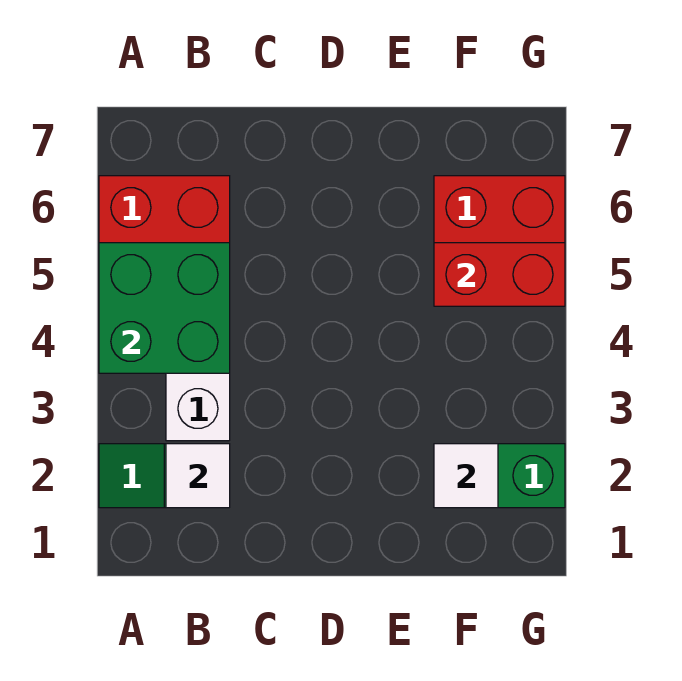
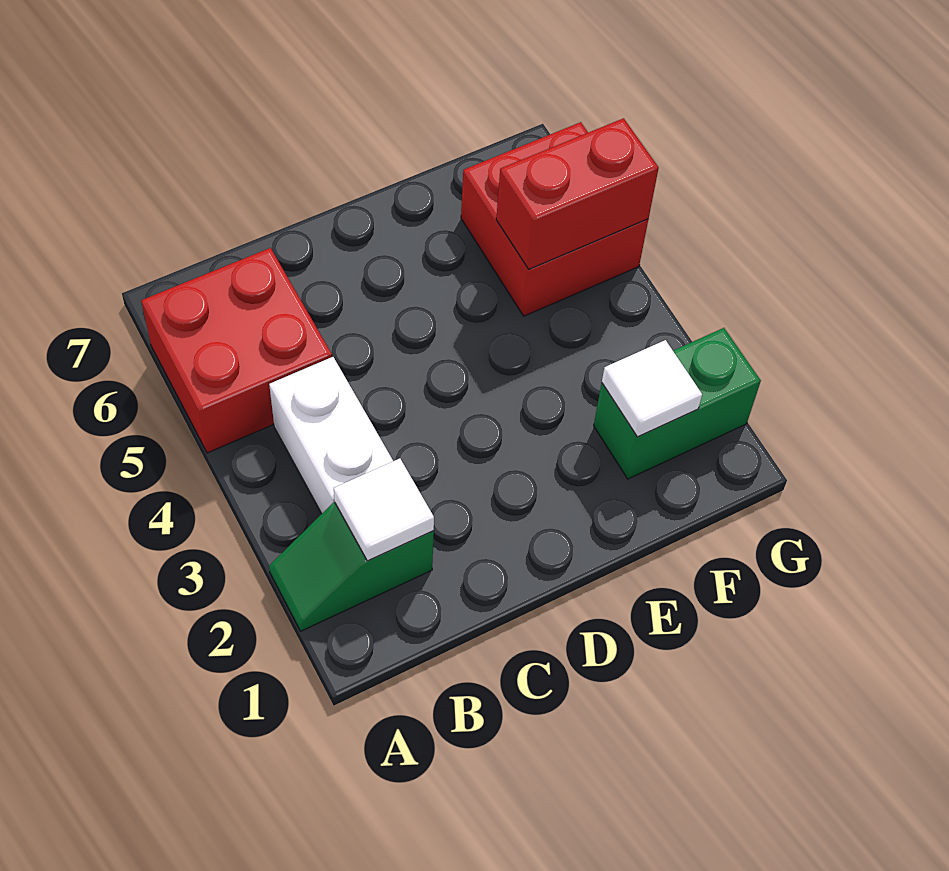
green brick A4:B5 level 2 -> none

